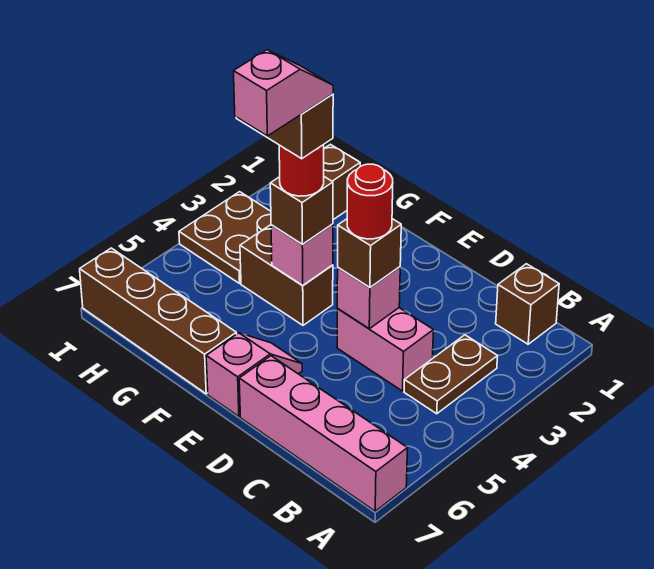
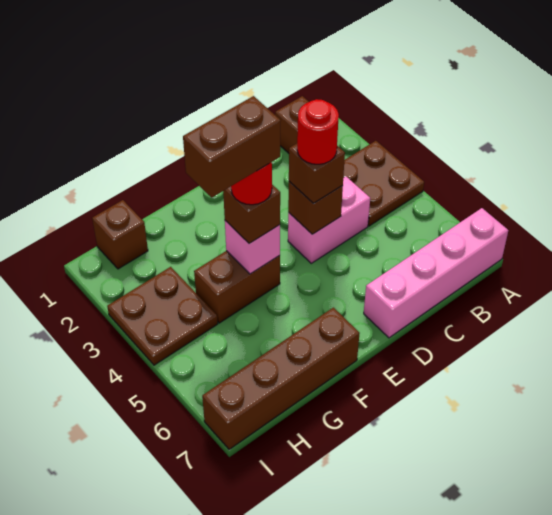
brown plate B3:B4 level 1 -> brown plate A3:B4 level 1
pink brick D4 level 2 -> brown brick D4 level 2
pink slope E6:E7 level 1 top 7 -> none
pink slope F4:F5 level 6 top 5 -> none

